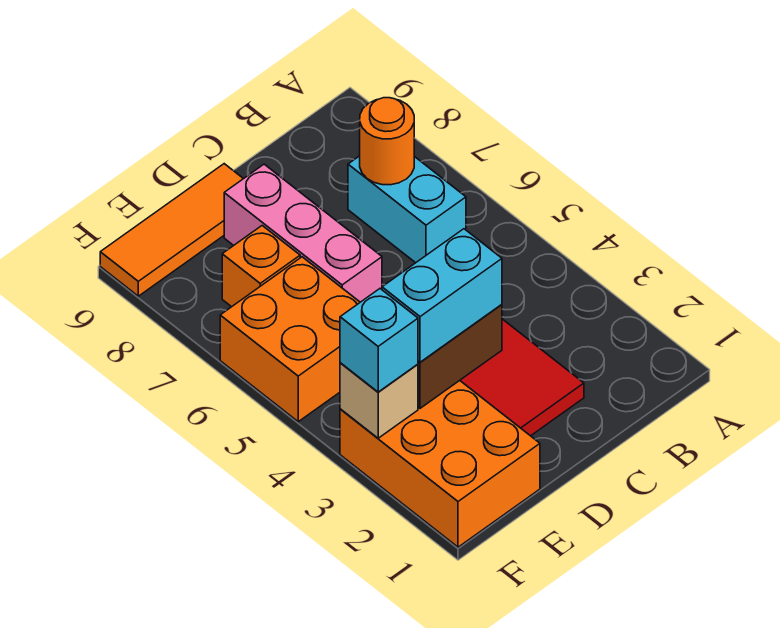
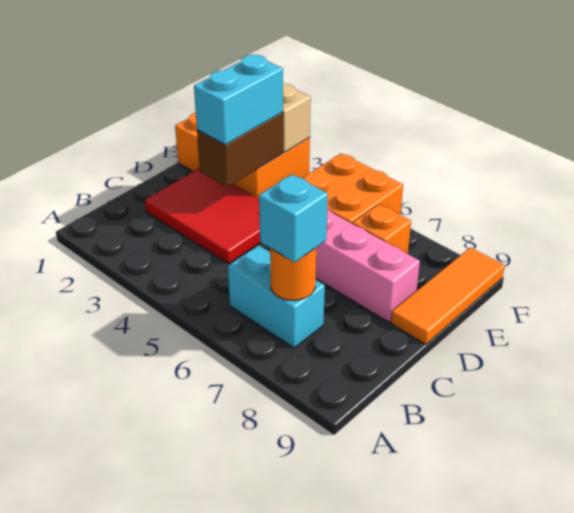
cyan brick F3 level 3 -> cyan brick B7 level 3

